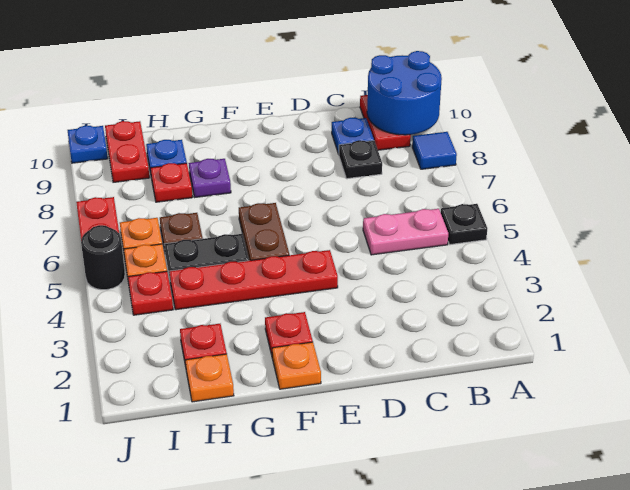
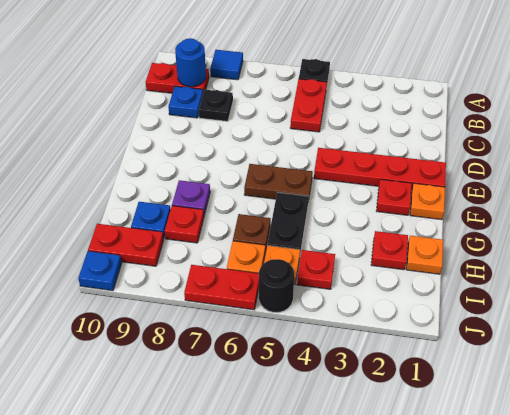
blue round brick A9:B10 level 2 -> blue round brick B9 level 2
pink plate B5:C5 level 1 -> red plate B5:C5 level 1
red plate E4:H4 level 1 -> red plate E1:E4 level 1

